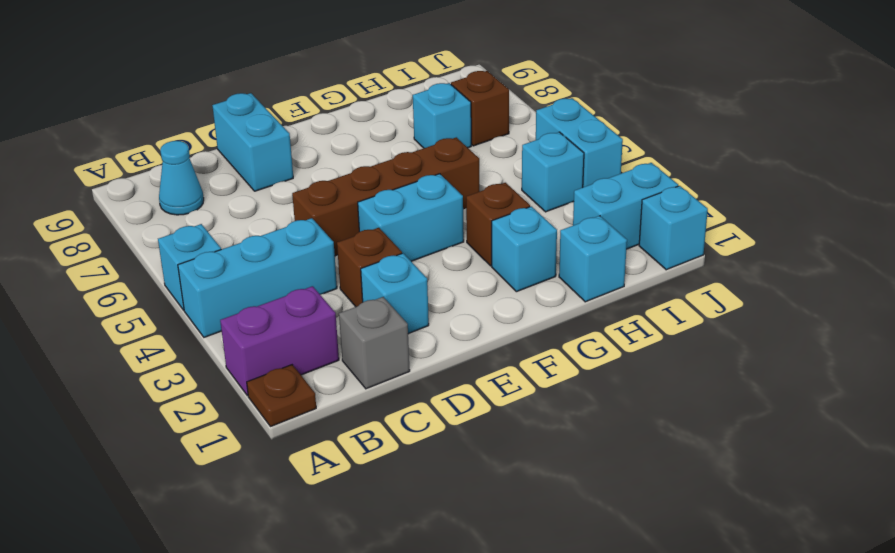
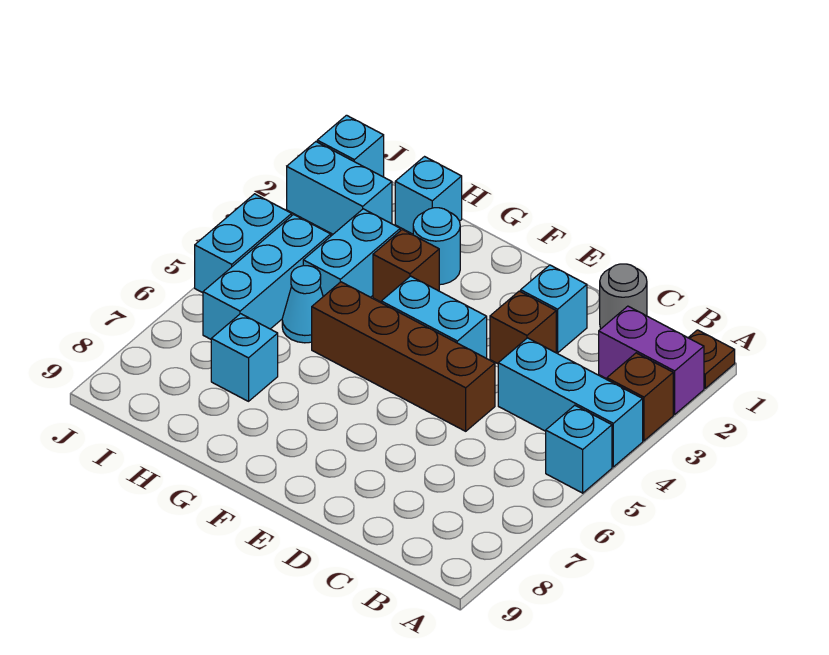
cyan cone B8 level 1 -> cyan cone H5 level 1
grey brick C1 level 1 -> grey round brick C1 level 1
cyan brick D8:D9 level 1 -> cyan brick H3:H4 level 1
cyan brick G2 level 1 -> cyan round brick G2 level 1
cyan brick I4 level 1 -> cyan brick I4:I6 level 1
brown brick I7 level 1 -> brown brick A3 level 1

